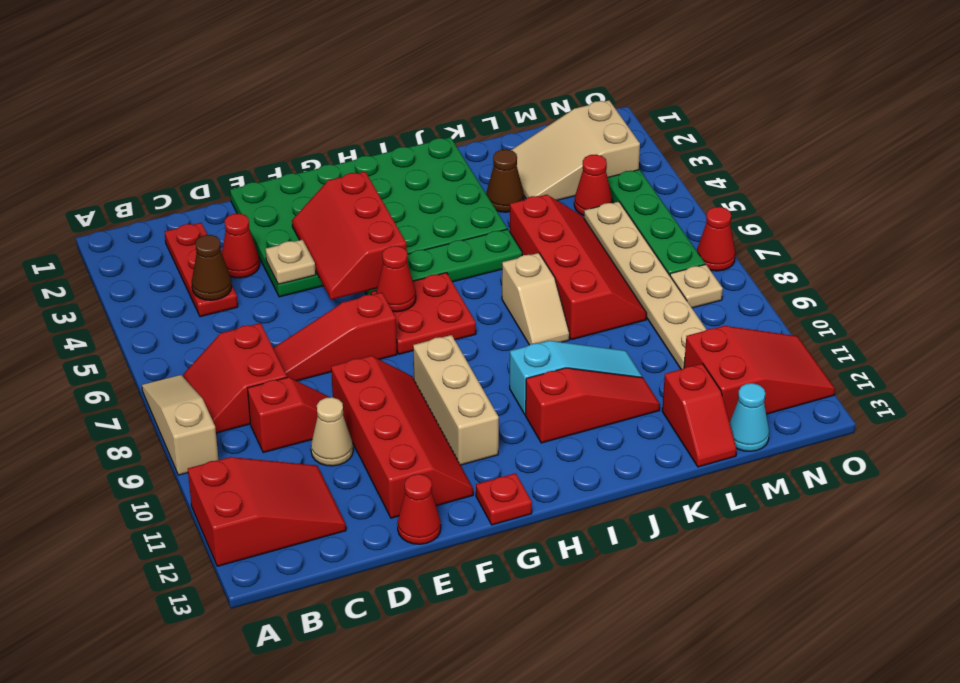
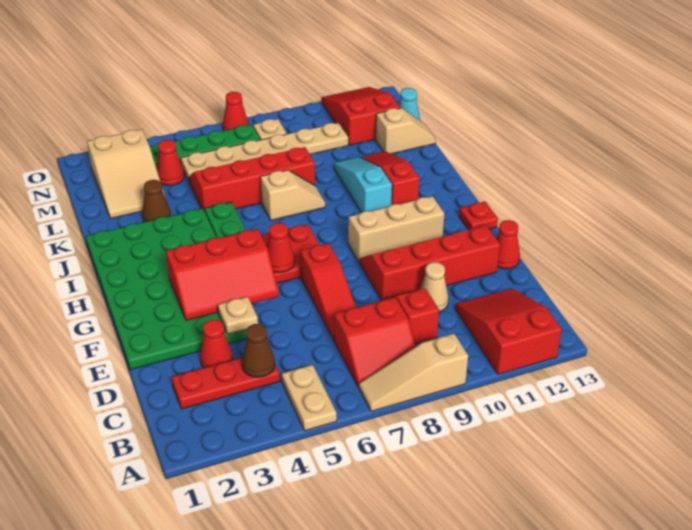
none -> tan plate A5:B5 level 1
red slope L12:L13 level 1 top 12 -> tan slope L12:L13 level 1 top 12

